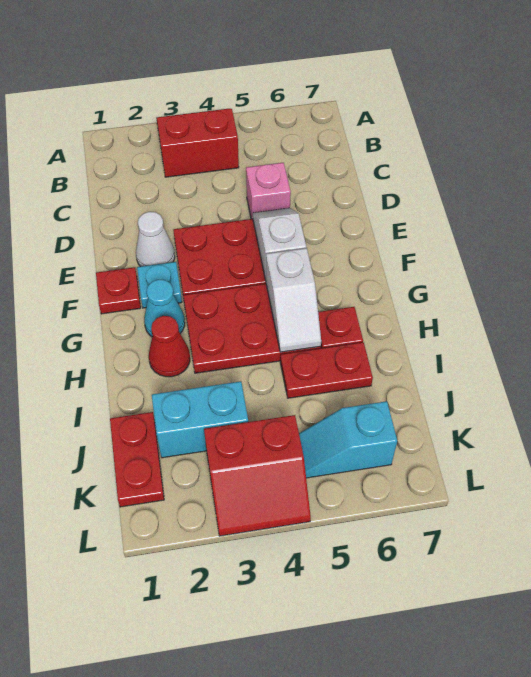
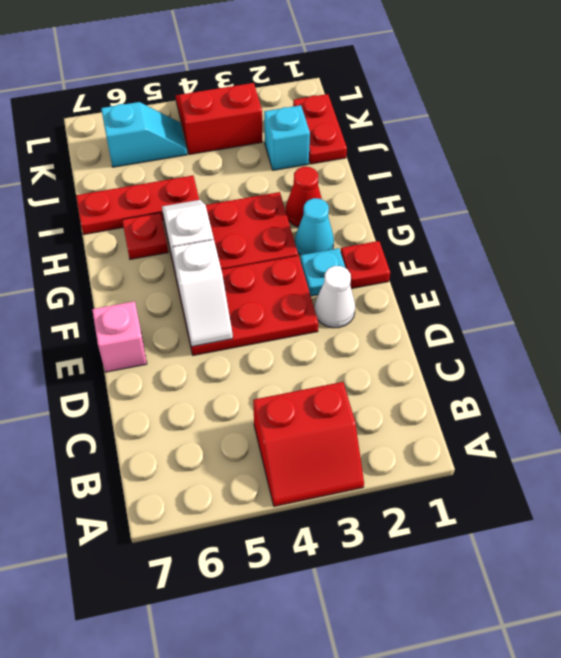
pink brick D5 level 1 -> pink brick E7 level 1
red plate I5:I6 level 1 -> red plate I5:I7 level 1
cyan brick J2:J3 level 1 -> cyan brick J2 level 1

